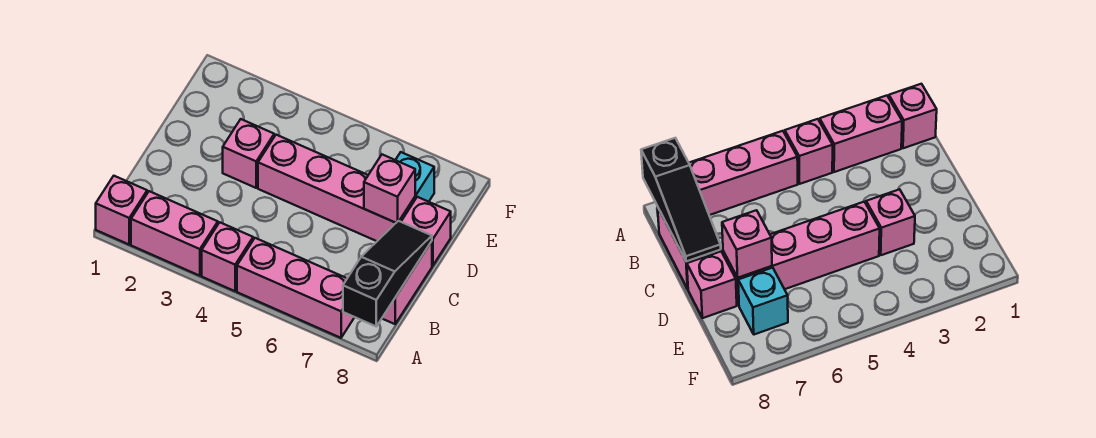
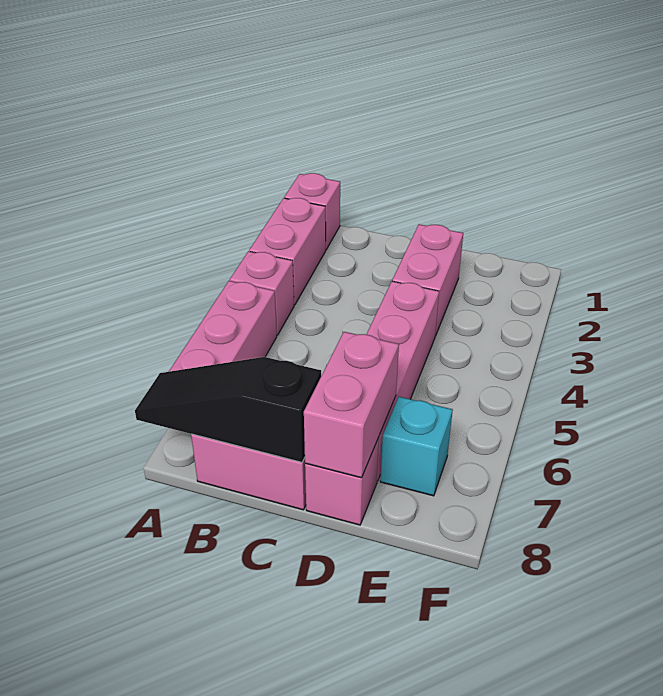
black slope A8:C8 level 2 top A -> black slope A8:C8 level 2 top C
pink brick D3 level 1 -> pink brick D2:D3 level 1
pink brick D7 level 2 -> pink brick D7:D8 level 2

